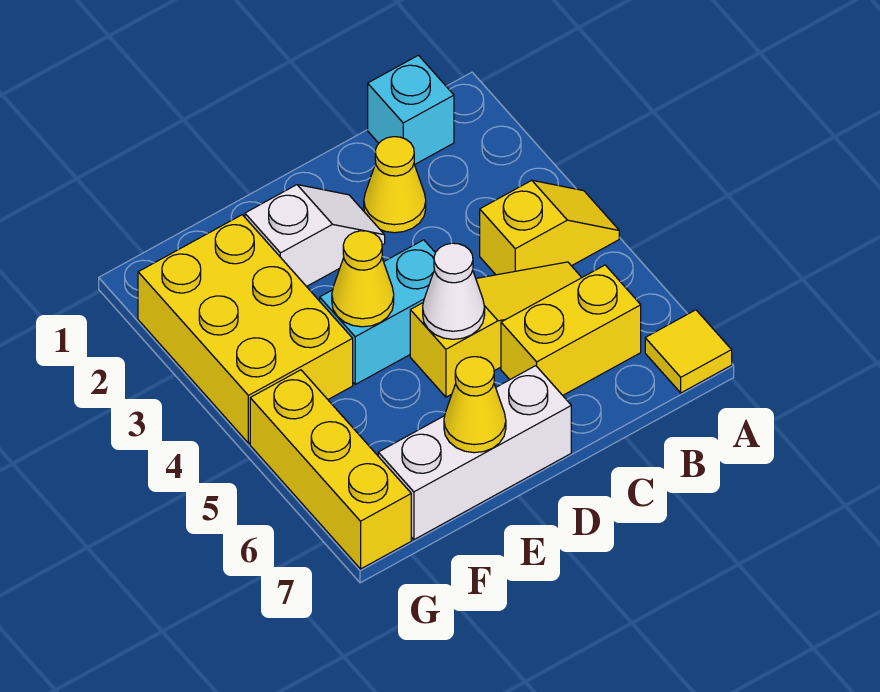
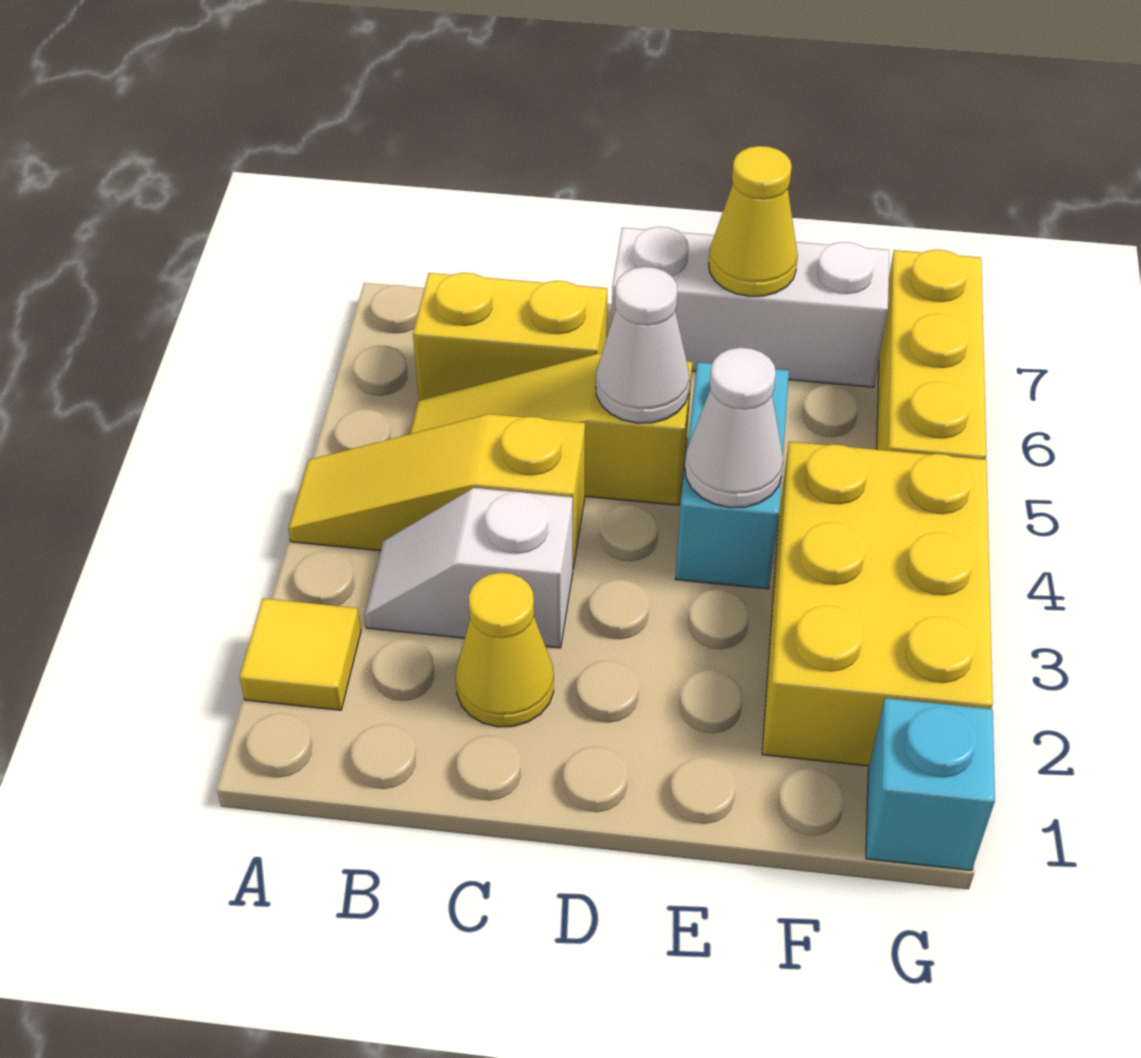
yellow slope A4:B4 level 1 top B -> yellow slope A4:C4 level 1 top C
yellow tile A7 level 1 -> yellow tile A2 level 1
cyan brick B1 level 1 -> cyan brick G1 level 1
white slope D2:E2 level 1 top E -> white slope B3:C3 level 1 top C
cyan brick D4:E4 level 1 -> cyan brick E4:E5 level 1
yellow cone E4 level 2 -> white cone E4 level 2

